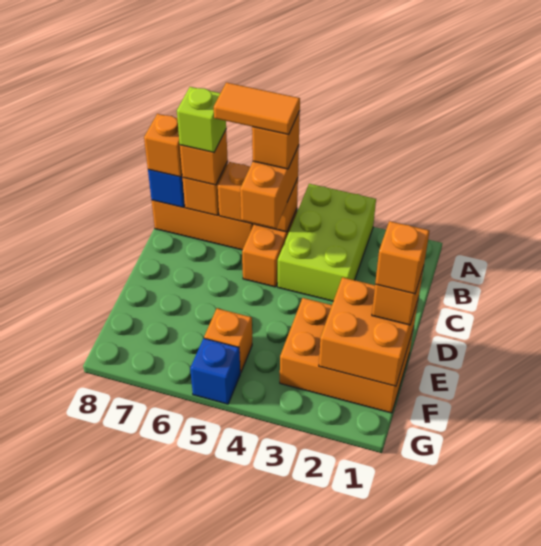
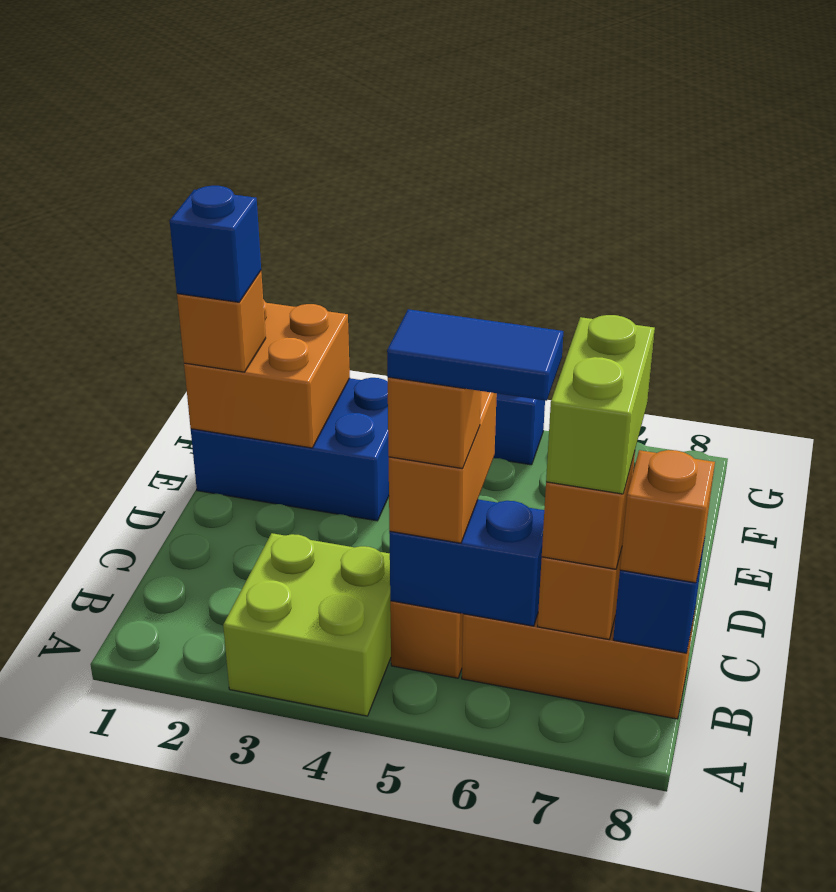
lime brick A3:C4 level 1 -> lime brick A3:B4 level 1
orange brick B5:B6 level 2 -> blue brick B5:B6 level 2
orange tile B5:B6 level 5 -> blue tile B5:B6 level 5
lime brick B7 level 4 -> lime brick B7:C7 level 4
orange brick E1:F3 level 1 -> blue brick E1:F3 level 1
orange brick E1 level 4 -> blue brick E1 level 4
orange brick F5 level 1 -> none

